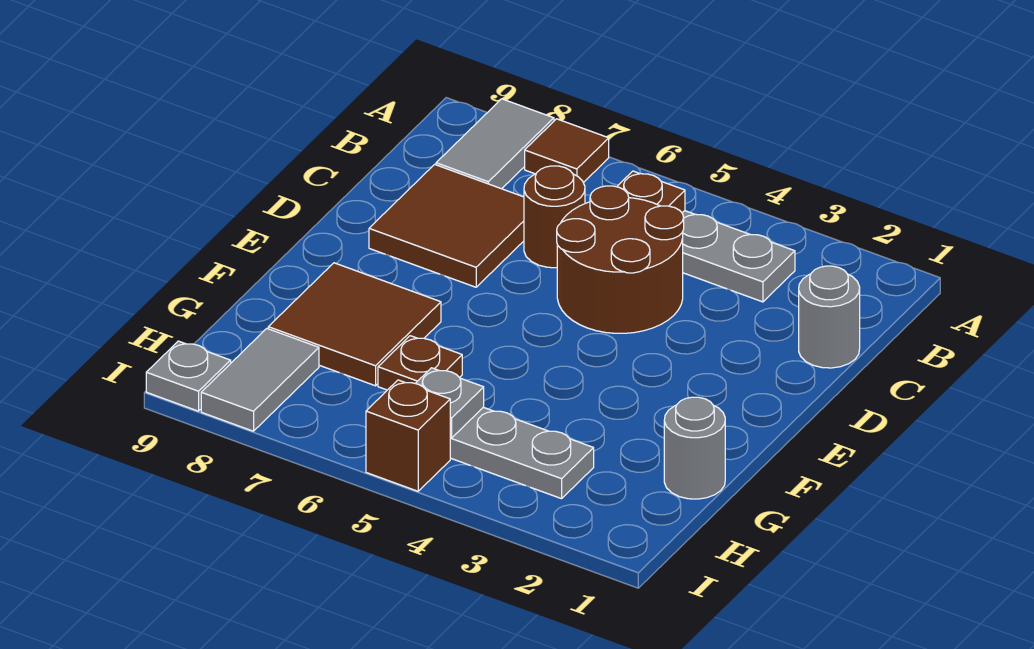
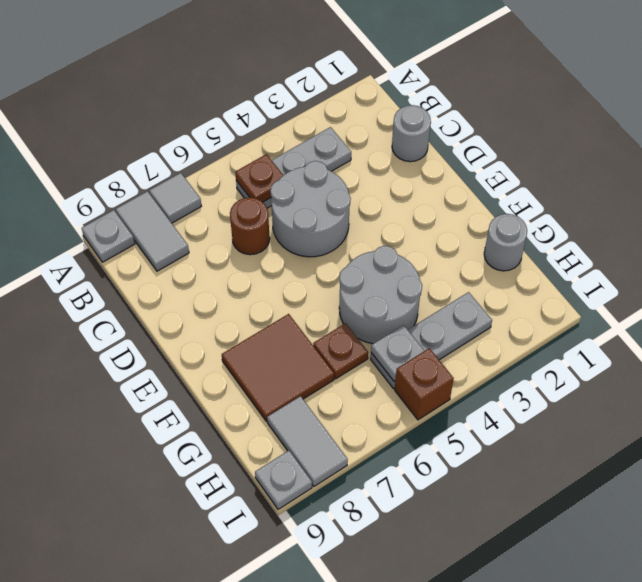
brown tile A7 level 1 -> grey tile A7 level 1
none -> grey plate A9 level 1
brown round brick C4:D5 level 1 -> grey round brick C4:D5 level 1
brown tile C7:D8 level 1 -> none
none -> grey round brick F4:G5 level 1

